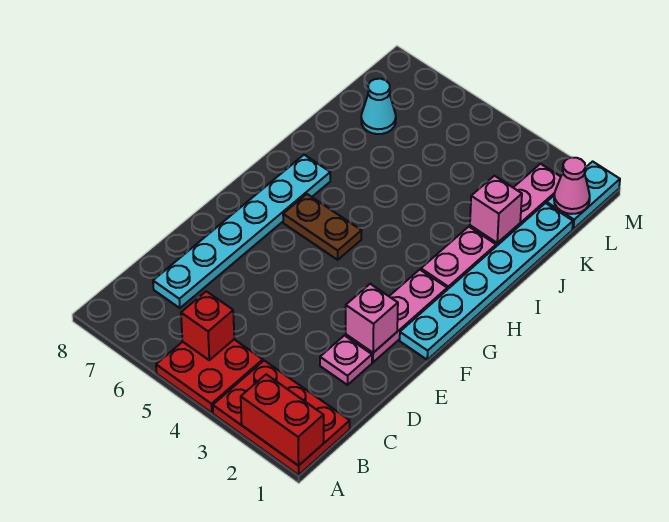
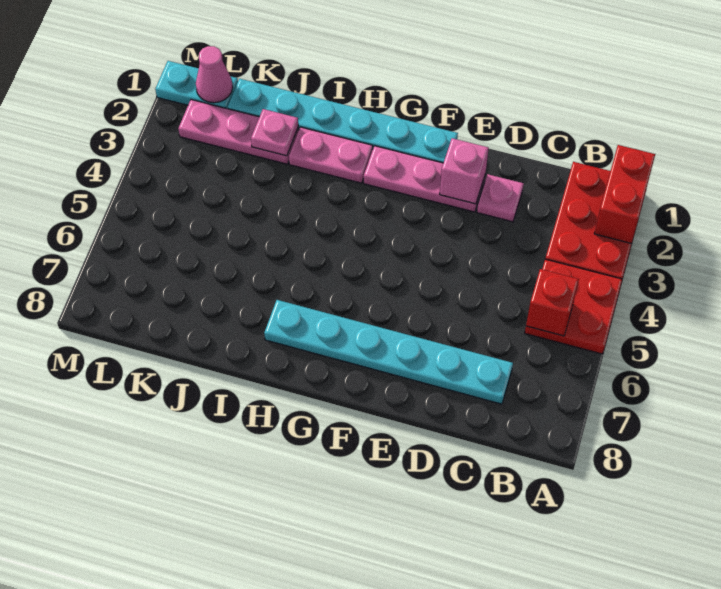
brown plate G5:G6 level 1 -> none
pink brick J2 level 2 -> pink plate J2 level 2
cyan cone K7 level 1 -> none

